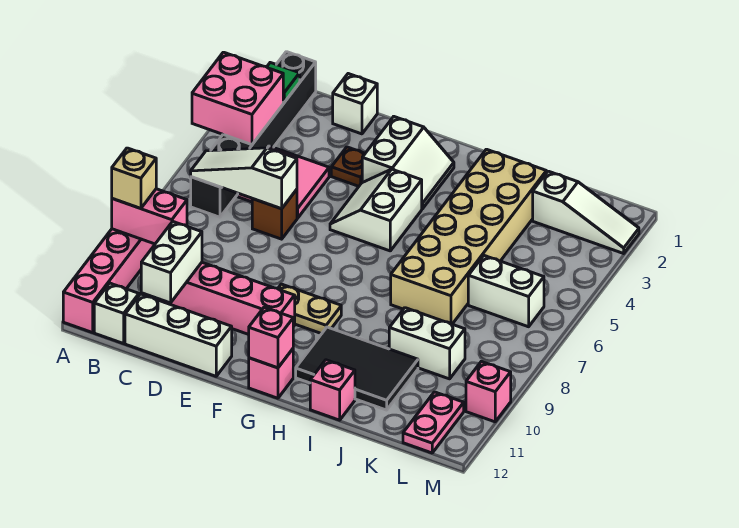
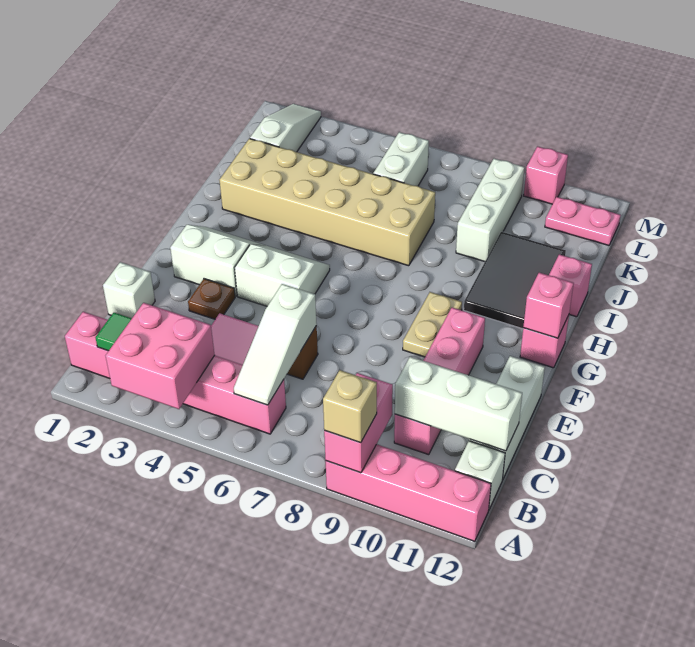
black brick B1:B6 level 1 -> pink brick B1:B6 level 1
white brick C10:C11 level 2 -> white brick C10:C12 level 2
white slope F4:G5 level 1 top G -> white slope F4:G5 level 1 top F
white brick J9:K9 level 1 -> white brick J9:L9 level 1

